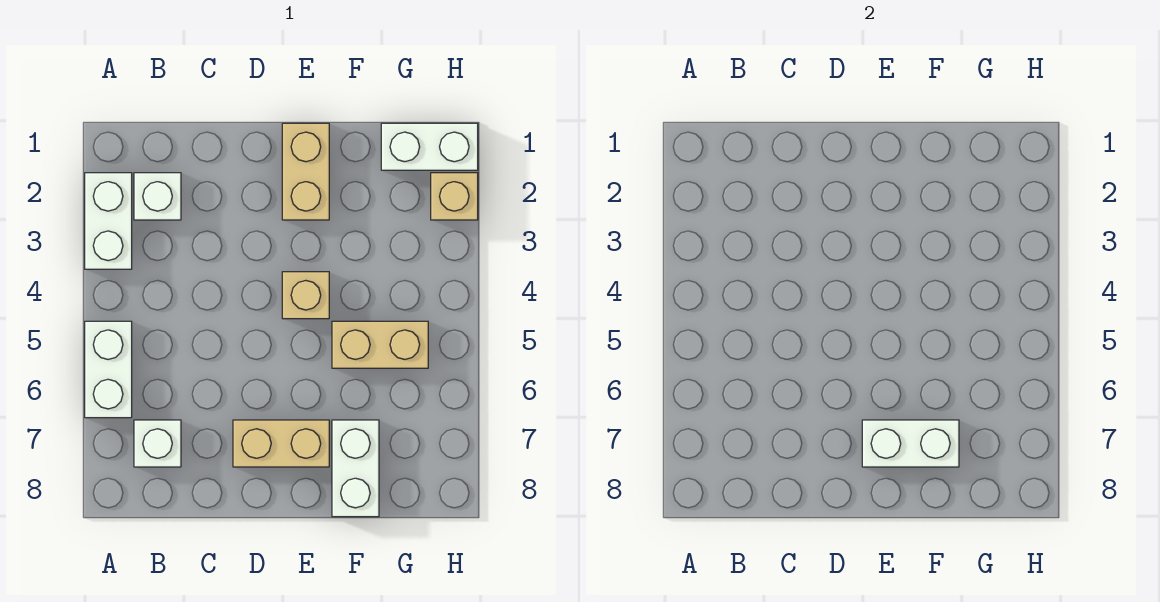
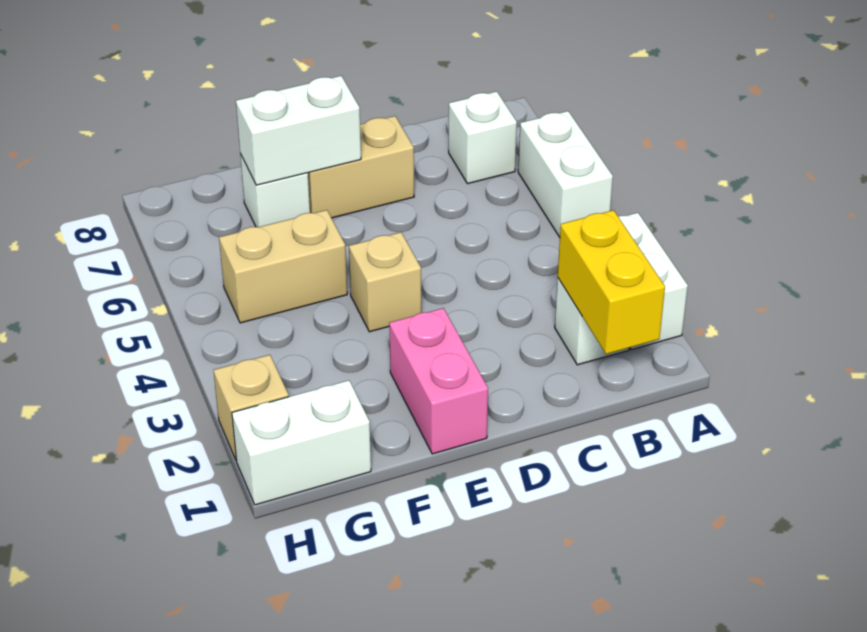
none -> yellow brick B1:B2 level 2
tan brick E1:E2 level 1 -> pink brick E1:E2 level 1
white brick F7:F8 level 1 -> white brick F7 level 1

